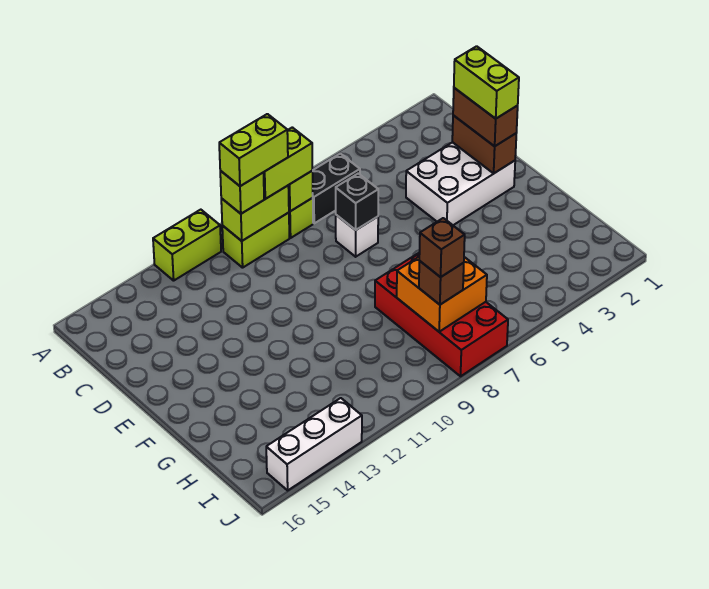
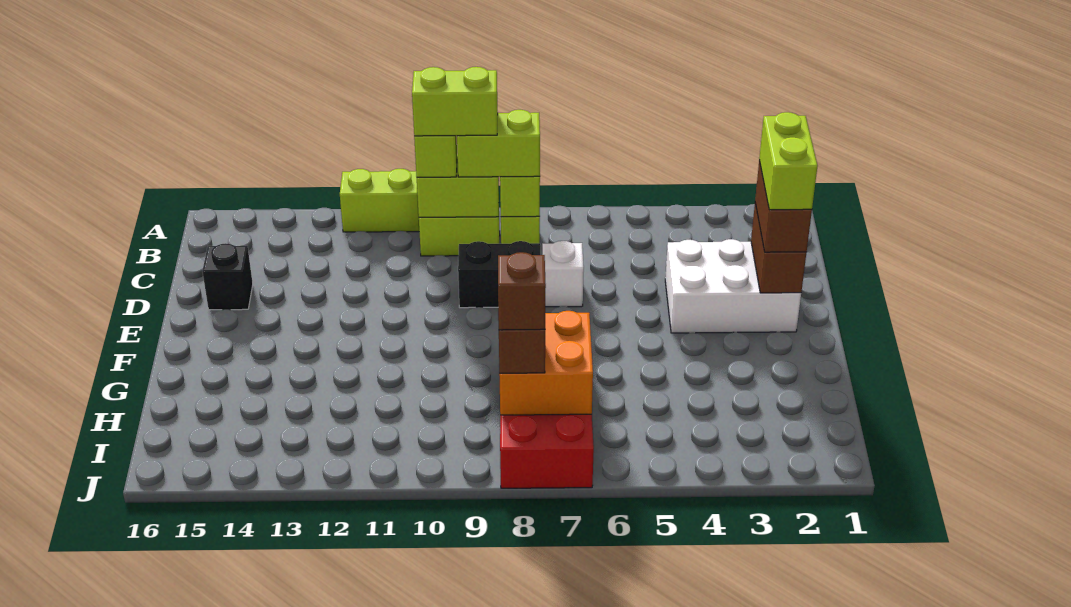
black brick B6:B7 level 1 -> black brick D8:D9 level 1
black brick D7 level 2 -> black brick D15 level 1
white brick J13:J15 level 1 -> none

